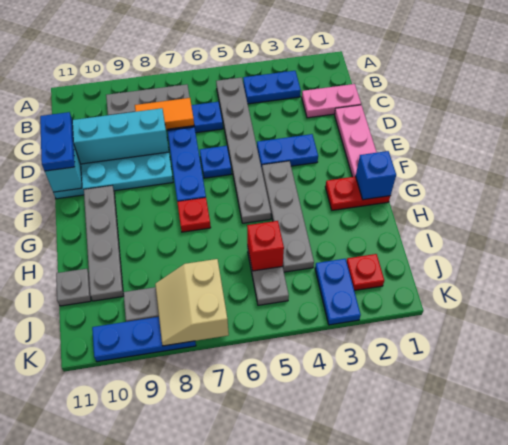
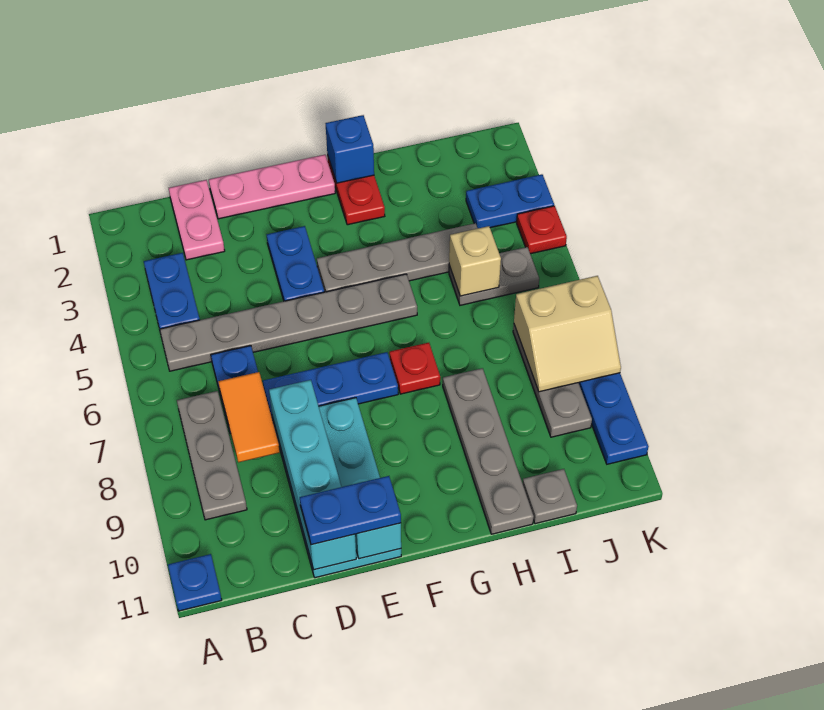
blue plate E6 level 1 -> blue plate A11 level 1
grey plate F10:I10 level 1 -> grey plate H8:H11 level 1
red brick I5 level 2 -> tan brick I5 level 2
red plate J2 level 1 -> red plate K4 level 1

